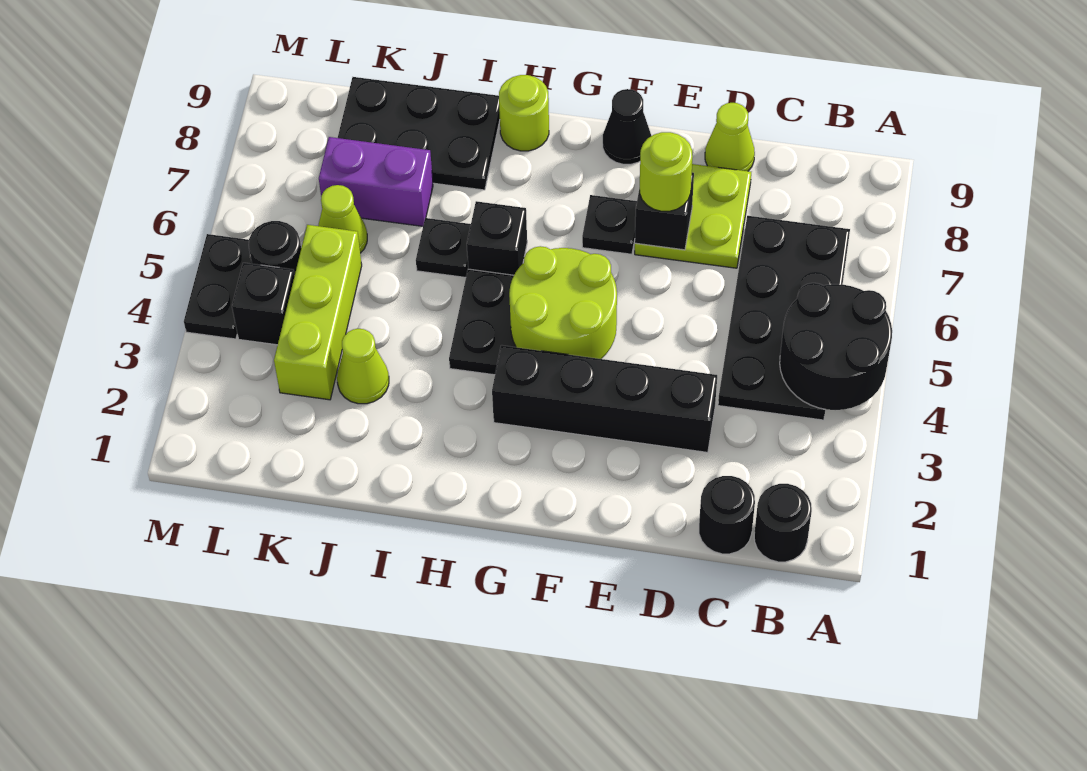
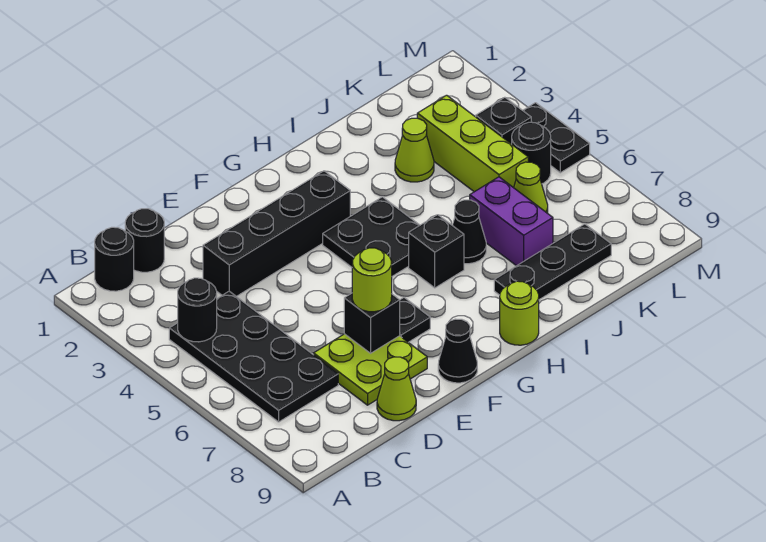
black round brick A4:B5 level 2 -> black round brick B4 level 2
lime round brick F4:G5 level 2 -> none
black plate I6 level 1 -> black cone I6 level 1
black plate I8:K9 level 1 -> black plate I8:K8 level 1
purple brick J7:K7 level 1 -> purple brick J6:J7 level 1

